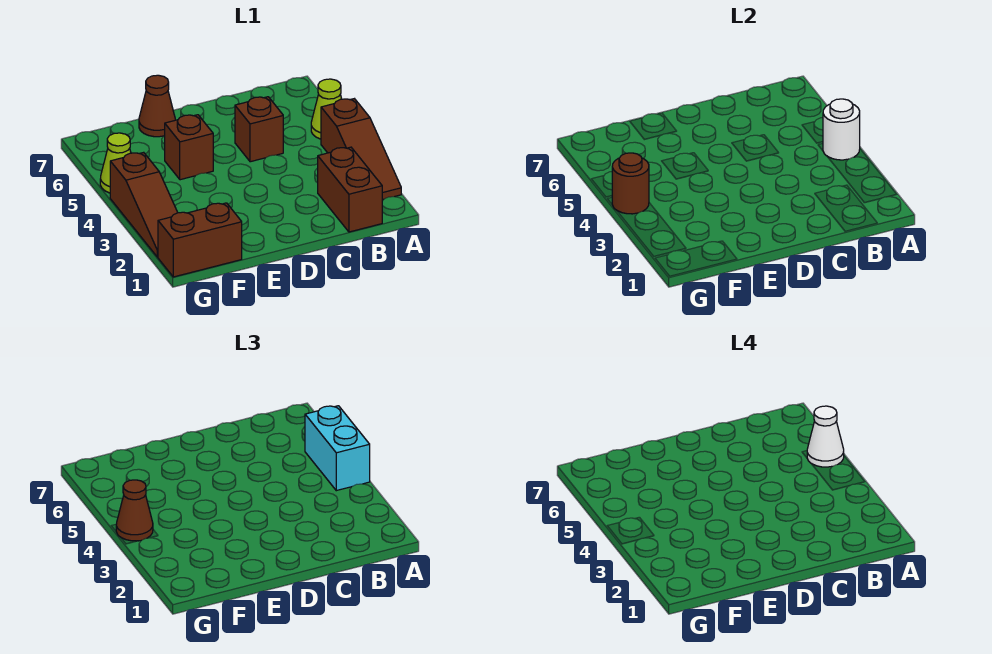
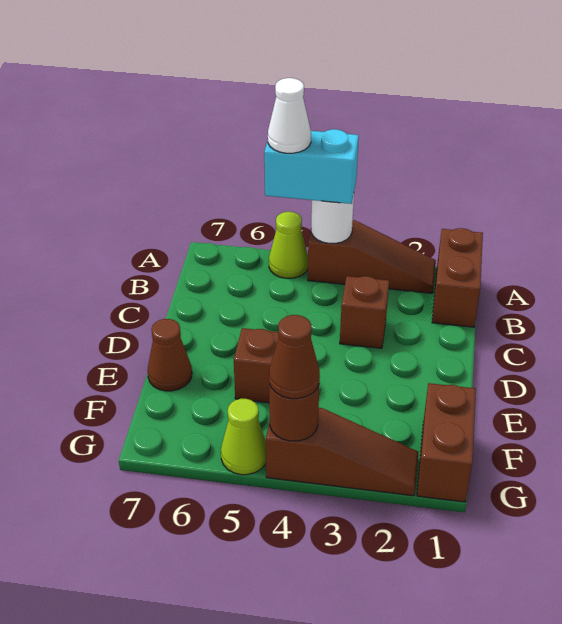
brown brick B1:B2 level 1 -> brown brick A1:B1 level 1
brown brick C5 level 1 -> brown brick C3 level 1

